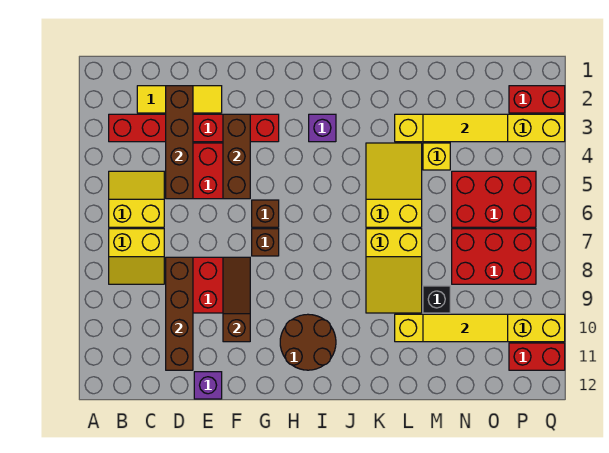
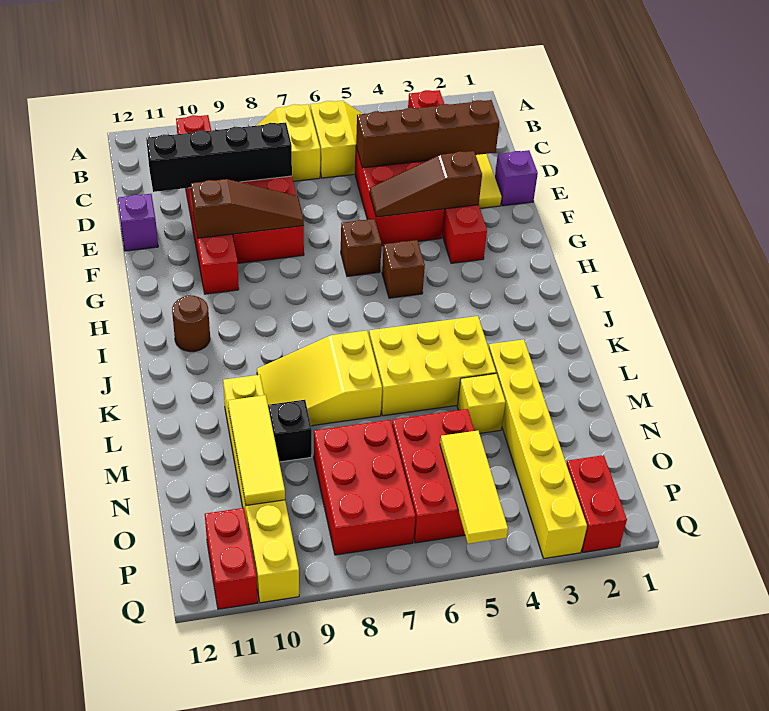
none -> red brick B10:G10 level 1
brown brick D8:D11 level 2 -> black brick D8:D11 level 2
brown brick F3:F5 level 2 -> brown slope F3:F5 level 2 top 3
brown brick G7 level 1 -> brown brick H5 level 1
brown round brick H10:I11 level 1 -> brown round brick I11 level 1
purple brick I3 level 1 -> purple brick E1 level 1
yellow slope K4:L6 level 1 top 6 -> yellow brick K4:L6 level 1
yellow tile M3:O3 level 2 -> yellow tile O5:Q5 level 2

